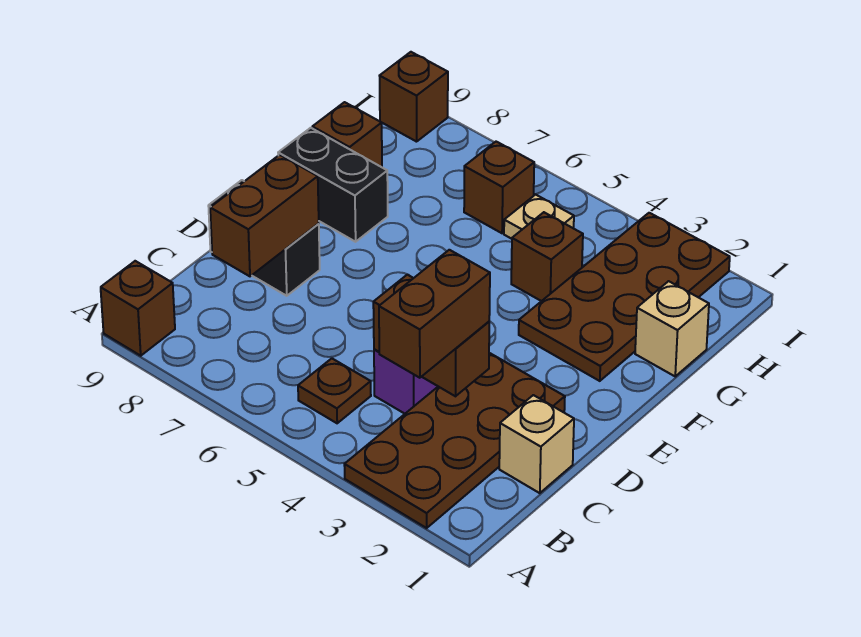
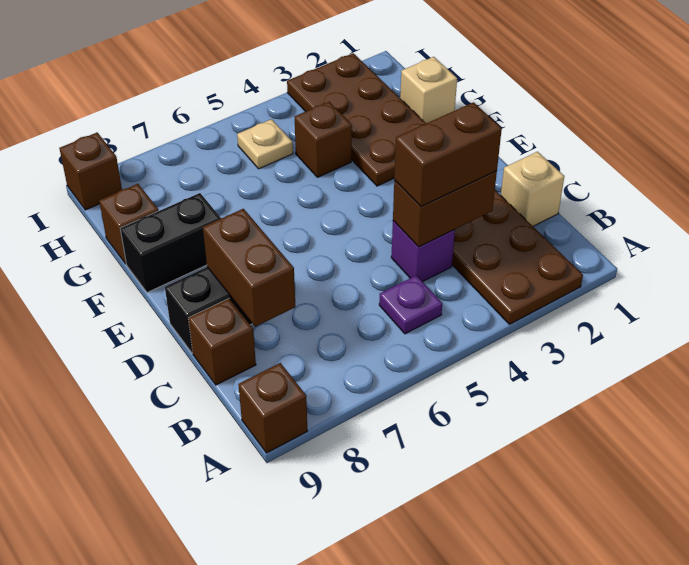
brown brick B3:C3 level 3 -> brown brick C3:C4 level 3
brown plate B5 level 1 -> purple plate B5 level 1
brown brick H6 level 1 -> brown brick C9 level 1

